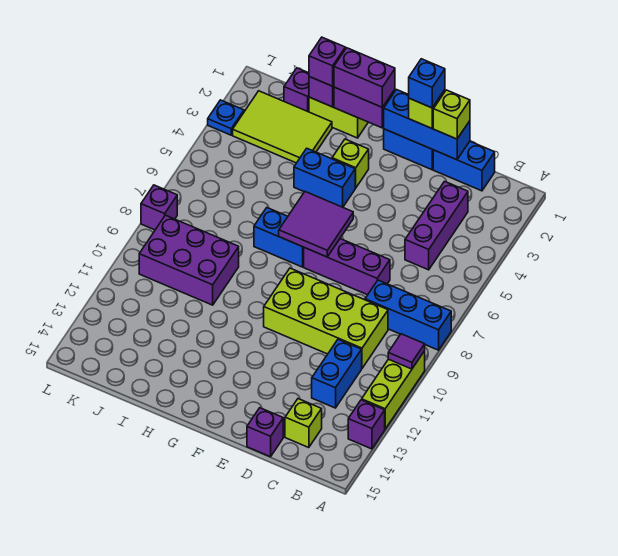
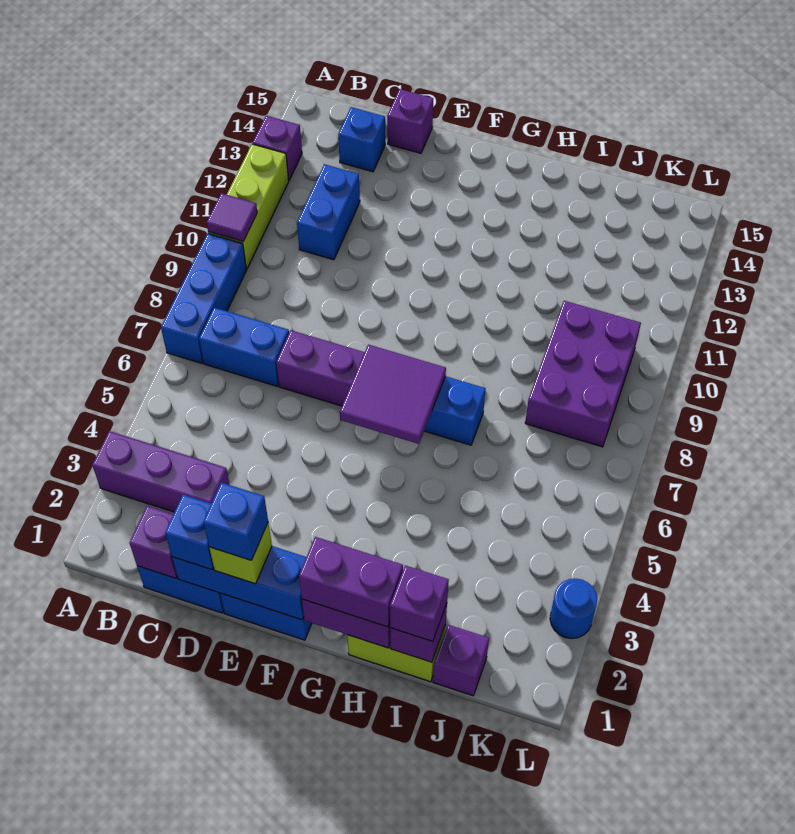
blue brick A8:C8 level 1 -> blue brick A7:A9 level 1
purple brick C3:C5 level 1 -> purple brick A3:C3 level 1
lime brick C9:F10 level 1 -> none
lime brick C14 level 1 -> blue brick C14 level 1
lime brick D1 level 3 -> blue brick D1 level 3
lime brick G3 level 1 -> none
blue brick G4:H4 level 1 -> blue brick B7:C7 level 1
lime tile I2:K3 level 1 -> none
purple brick I9:K10 level 1 -> purple brick J8:K10 level 1
blue plate L3 level 1 -> blue round brick L3 level 1
purple brick L8 level 1 -> purple brick C1 level 2

